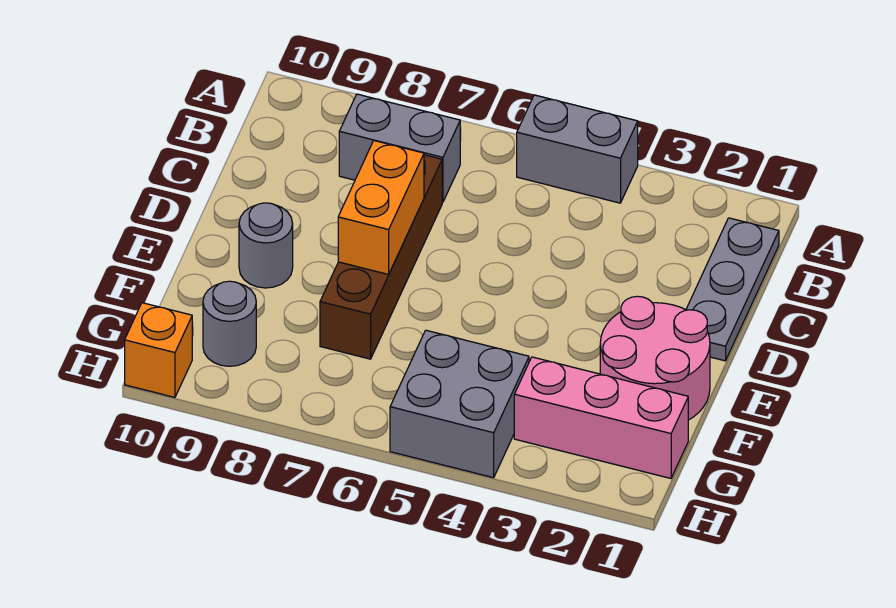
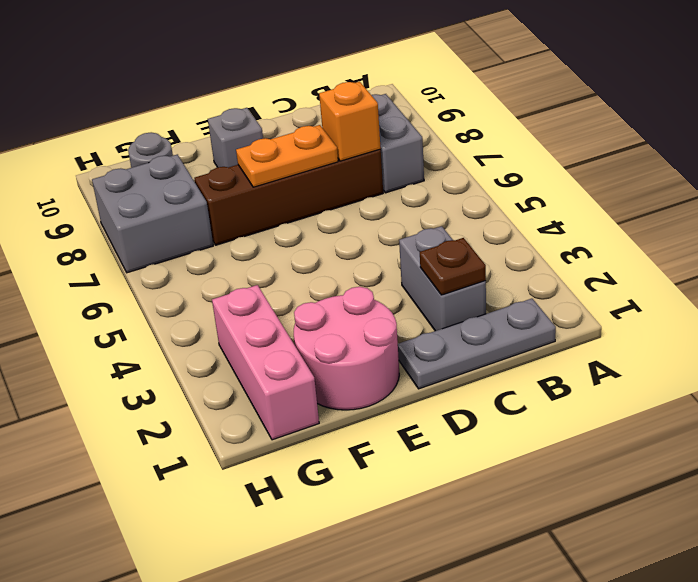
grey brick A4:A5 level 1 -> grey brick C2:C3 level 1
none -> brown plate C2 level 2
orange brick D7:E7 level 2 -> orange plate D7:E7 level 2
grey round brick E9 level 1 -> grey brick E9 level 1
grey brick G4:H5 level 1 -> grey brick G7:H8 level 1
orange brick H10 level 1 -> orange brick C7 level 2

